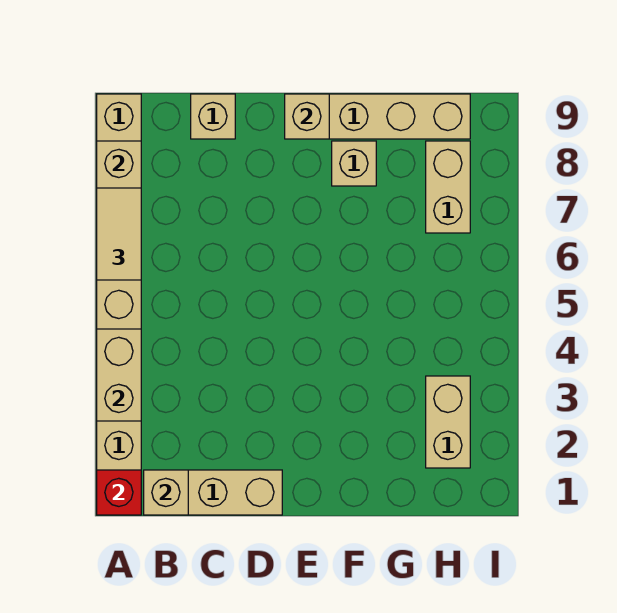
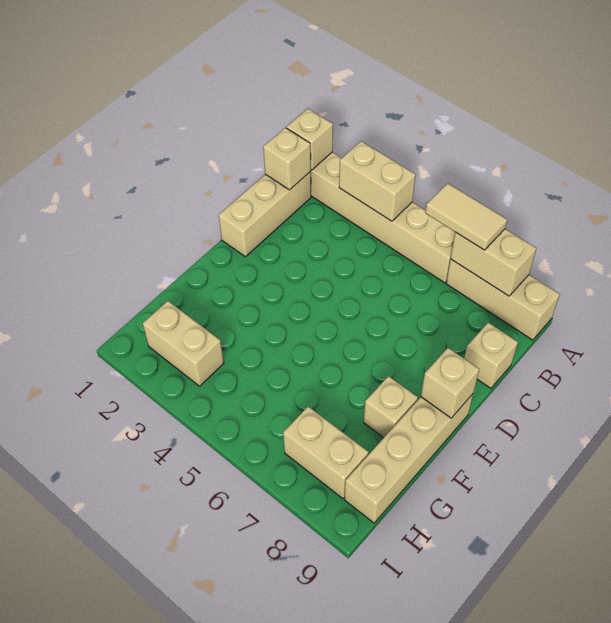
red brick A1 level 2 -> tan brick A1 level 2

